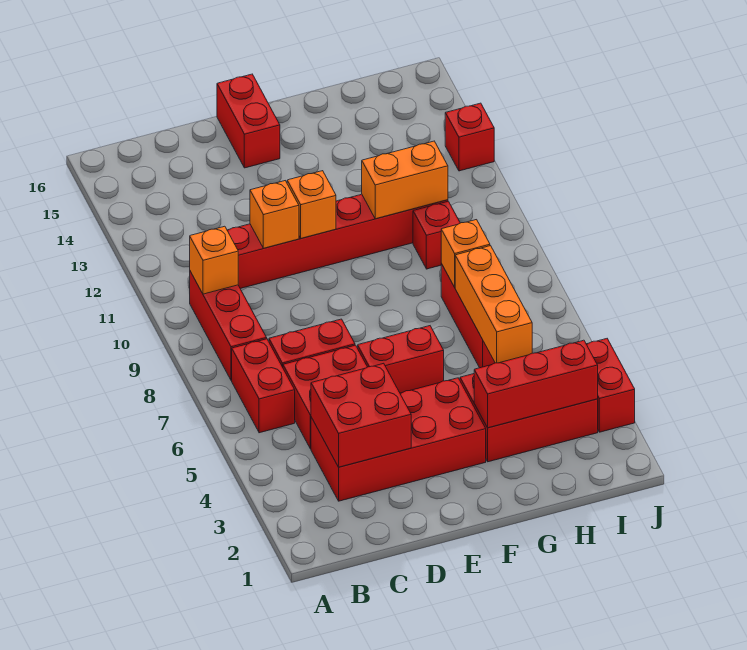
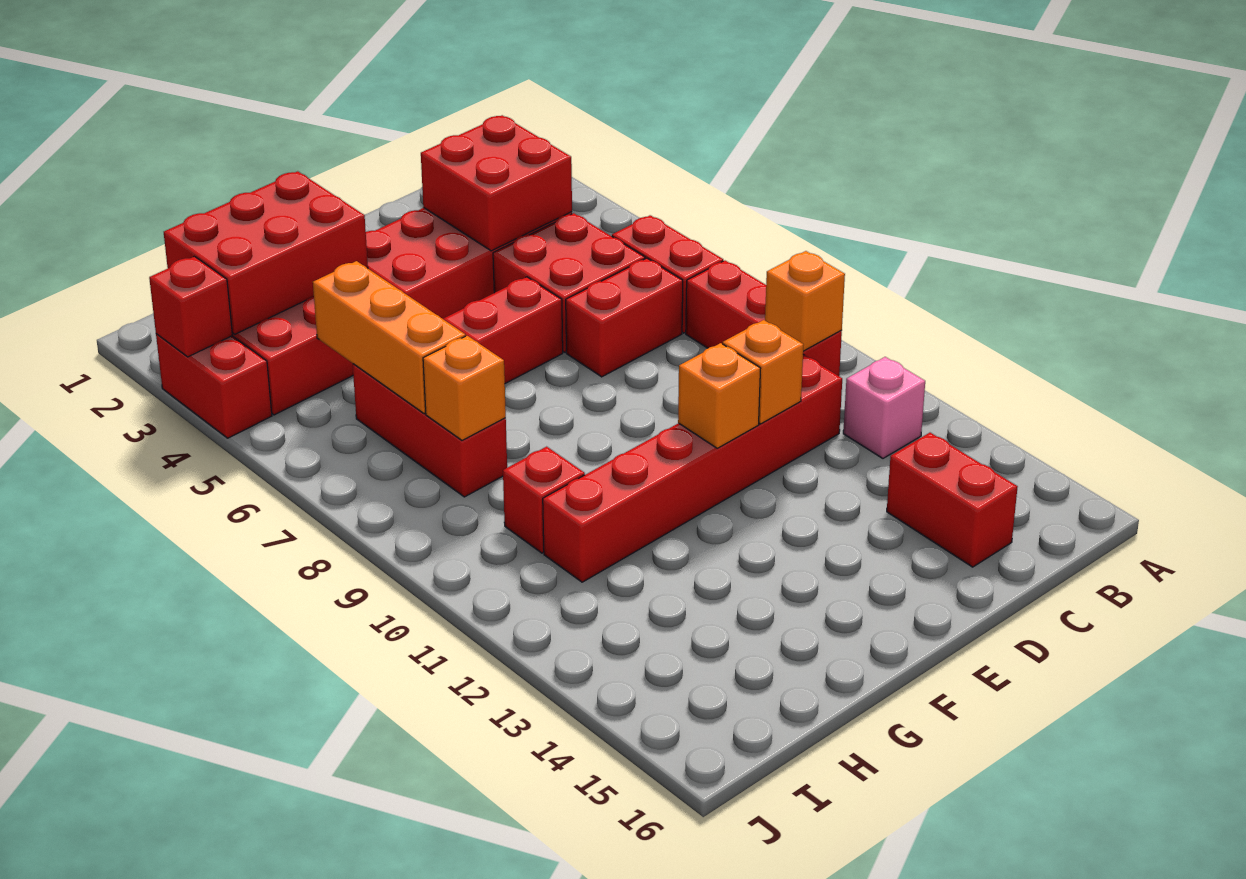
none -> pink brick B12 level 1
red brick E15:E16 level 1 -> red brick C14:C15 level 1
red brick G3:I3 level 2 -> red brick G2:I3 level 2
orange brick G11:H11 level 2 -> none
red brick J13 level 1 -> red brick J3 level 2

